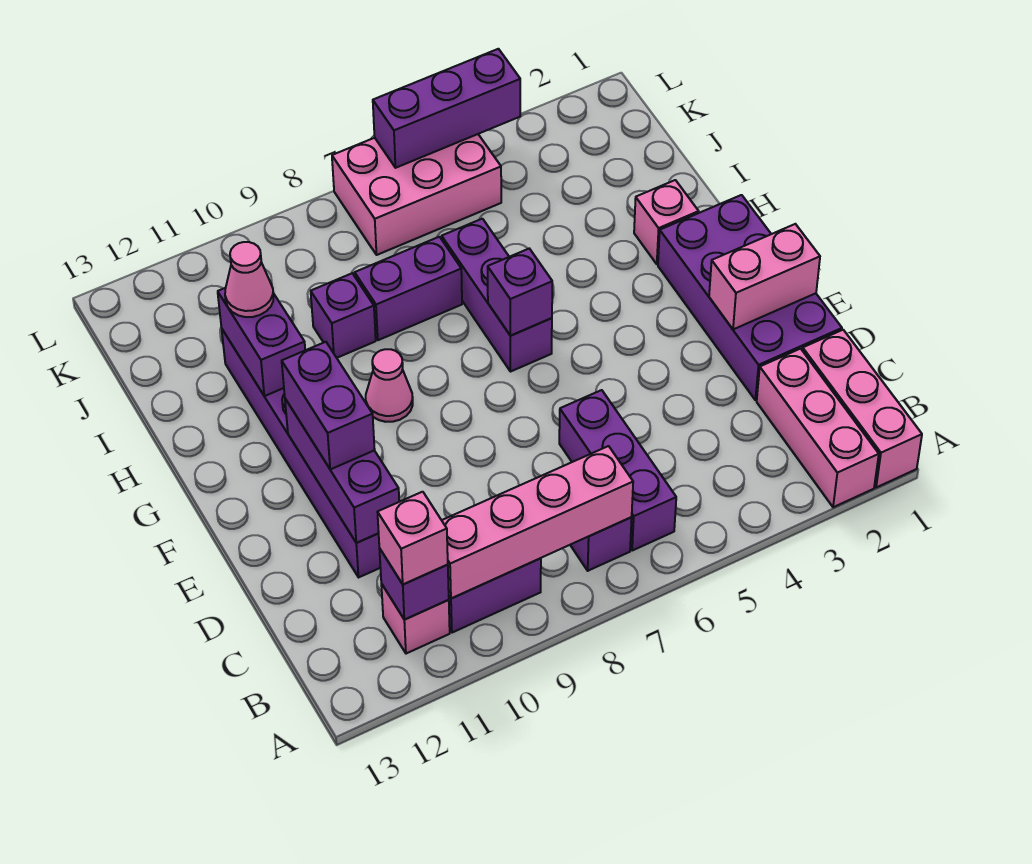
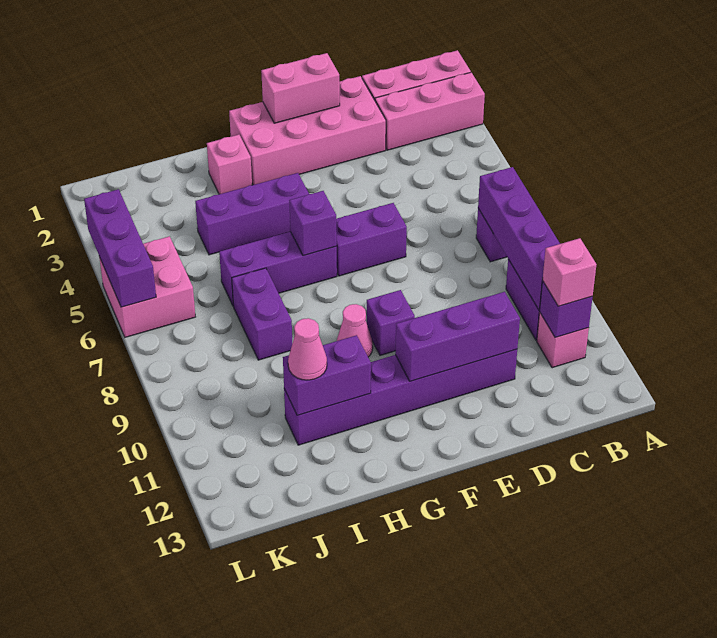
purple brick B6:D6 level 1 -> purple brick G4:I4 level 1
pink brick B7:B10 level 2 -> purple brick B7:B10 level 2
purple brick D1:G2 level 1 -> pink brick D1:G2 level 1
pink brick E1:E2 level 2 -> pink brick E1:F1 level 2
purple brick E11:F11 level 3 -> purple brick E6:F6 level 1
purple brick I9 level 1 -> purple brick F9 level 1
pink brick K5:L7 level 1 -> pink brick K5:L6 level 1

